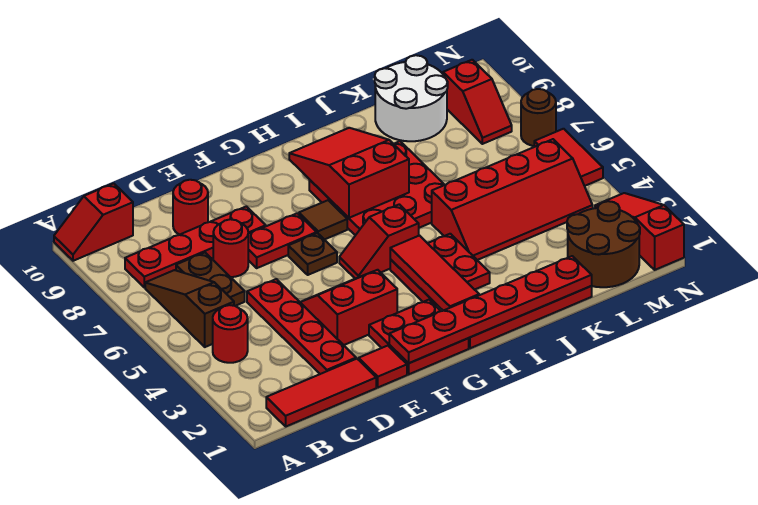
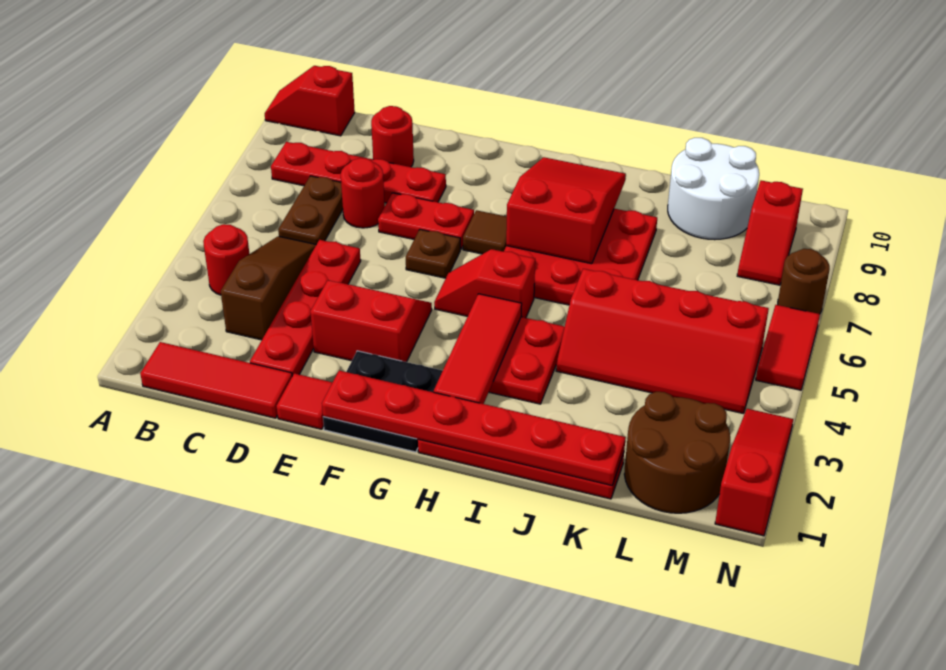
brown slope B5:B7 level 1 top 5 -> brown slope C3:C5 level 1 top 3
red plate F1:G2 level 1 -> black plate F1:G2 level 1

